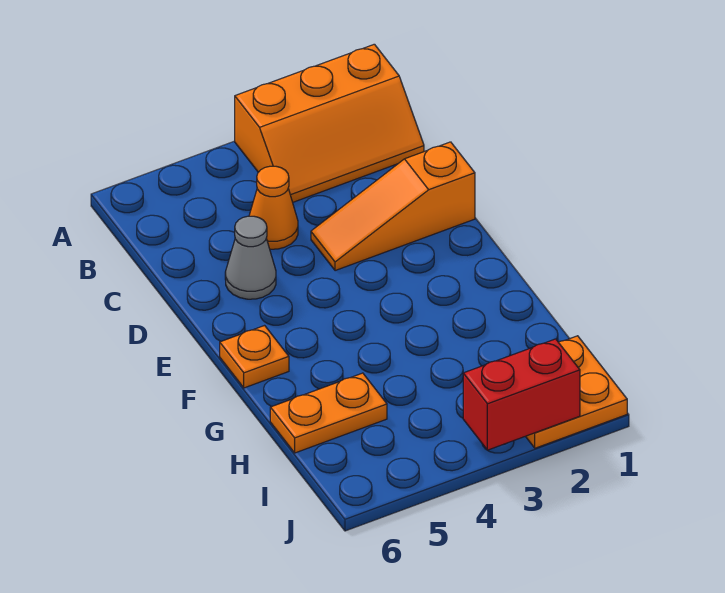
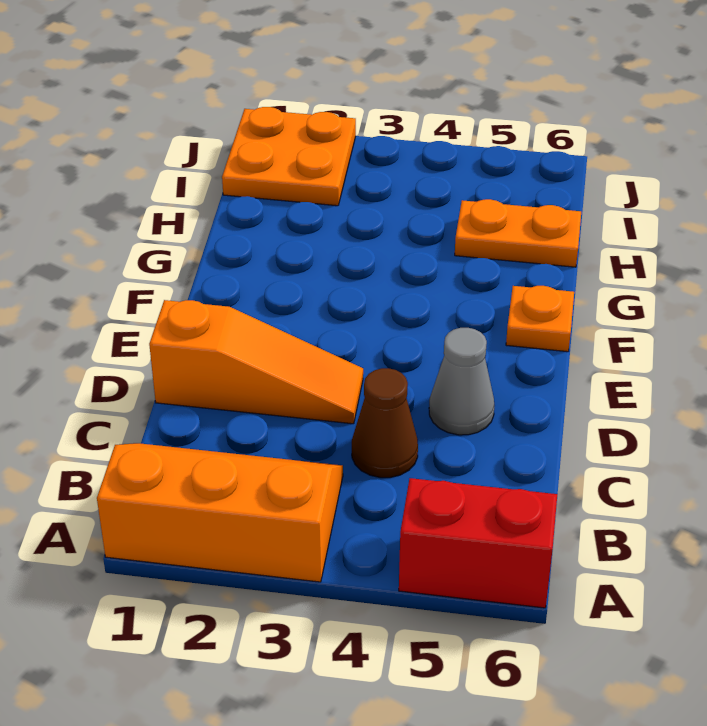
orange cone C4 level 1 -> brown cone C4 level 1
red brick J2:J3 level 2 -> red brick A5:A6 level 1

